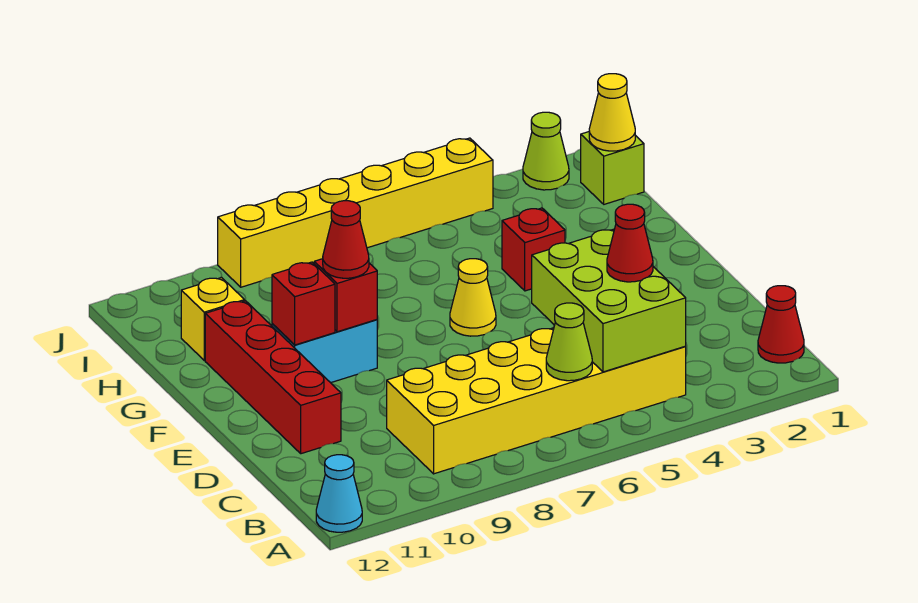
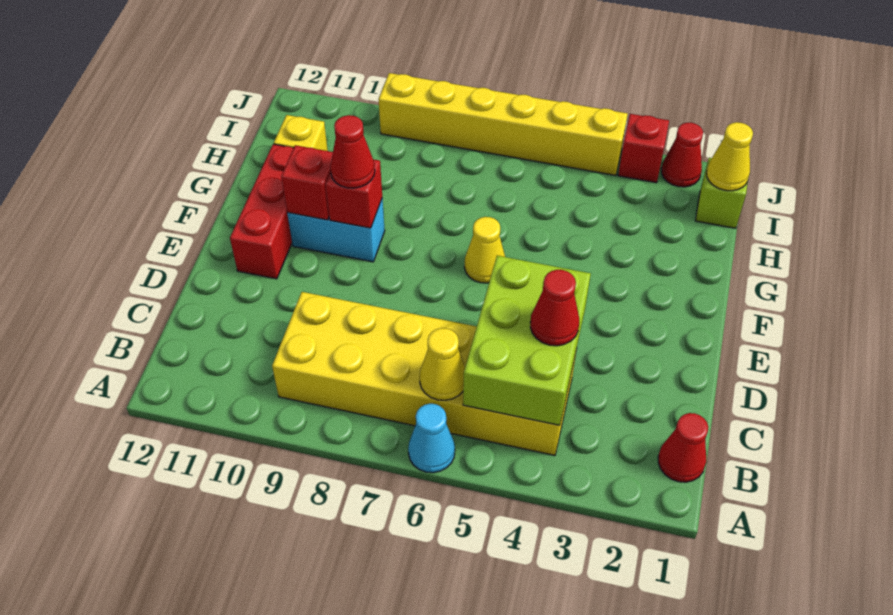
cyan cone A12 level 1 -> cyan cone A6 level 1
lime cone B6 level 2 -> yellow cone B6 level 2
red brick D11:G11 level 1 -> red brick E11:G11 level 1
red brick G4 level 1 -> red brick J3 level 1
lime cone J2 level 1 -> red cone J2 level 1

